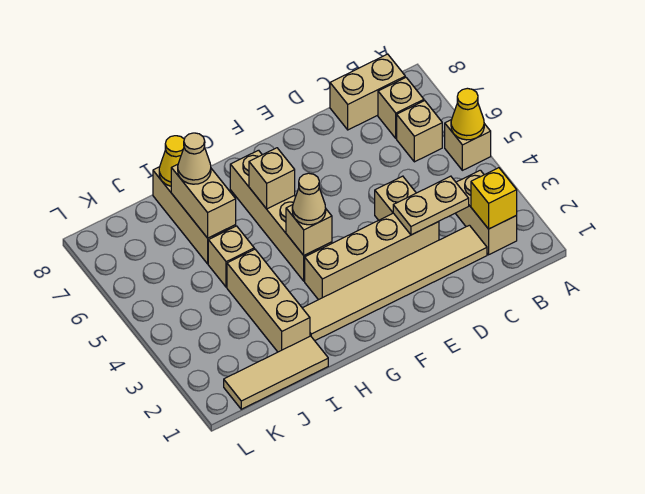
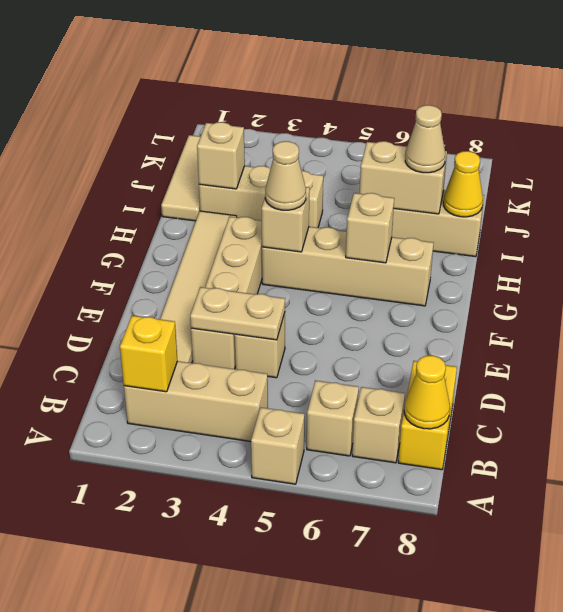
yellow cone A5 level 2 -> yellow cone B8 level 2
tan brick B2:B3 level 1 -> tan brick B2:B4 level 1
tan brick B8:C8 level 1 -> yellow brick B8:C8 level 1
tan plate C3:D3 level 2 -> tan plate D3:D4 level 2
tan brick I5 level 1 -> tan brick I2 level 2

